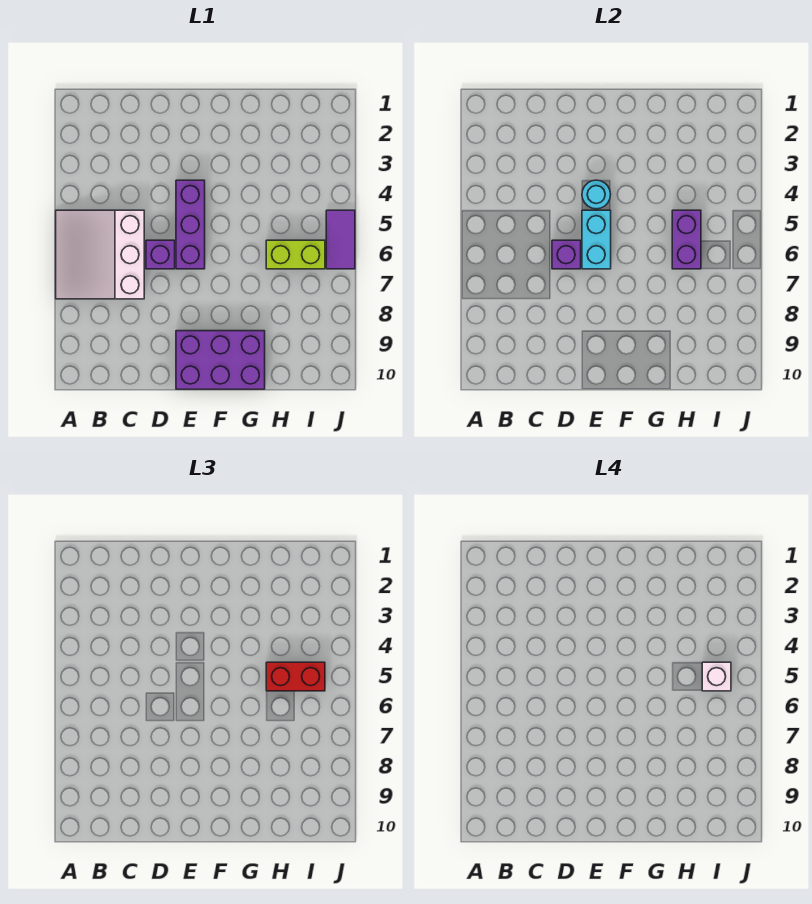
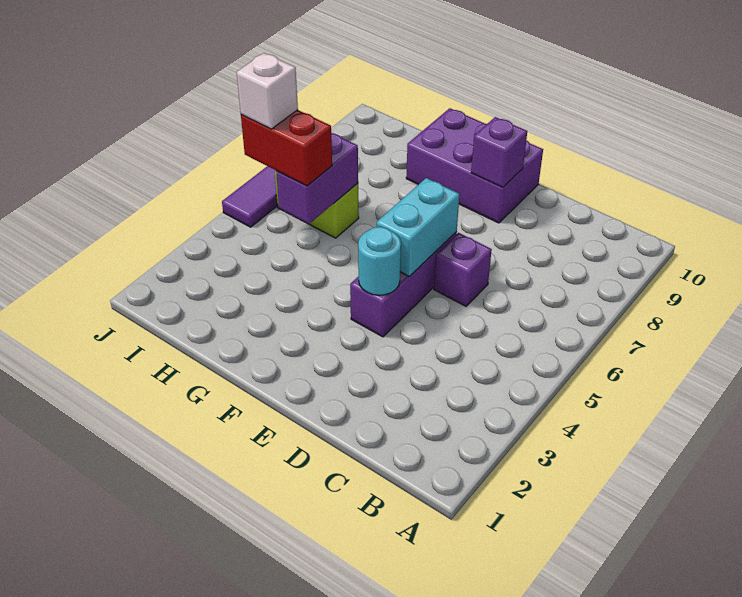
white slope A5:C7 level 1 top C -> none
purple brick D6 level 2 -> purple brick E9 level 2

